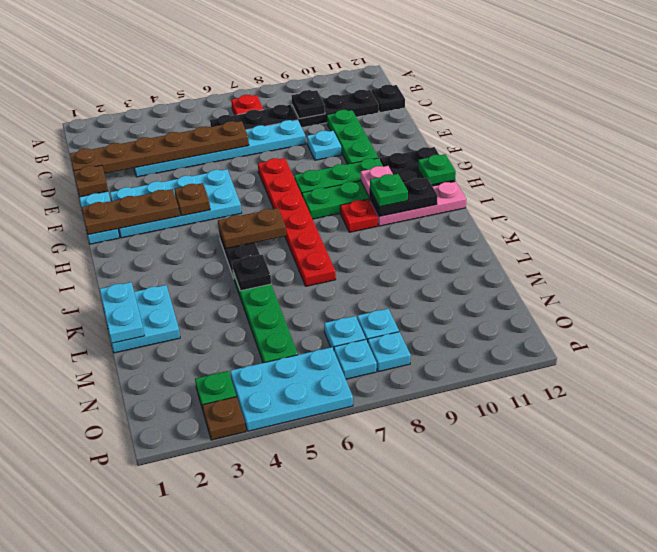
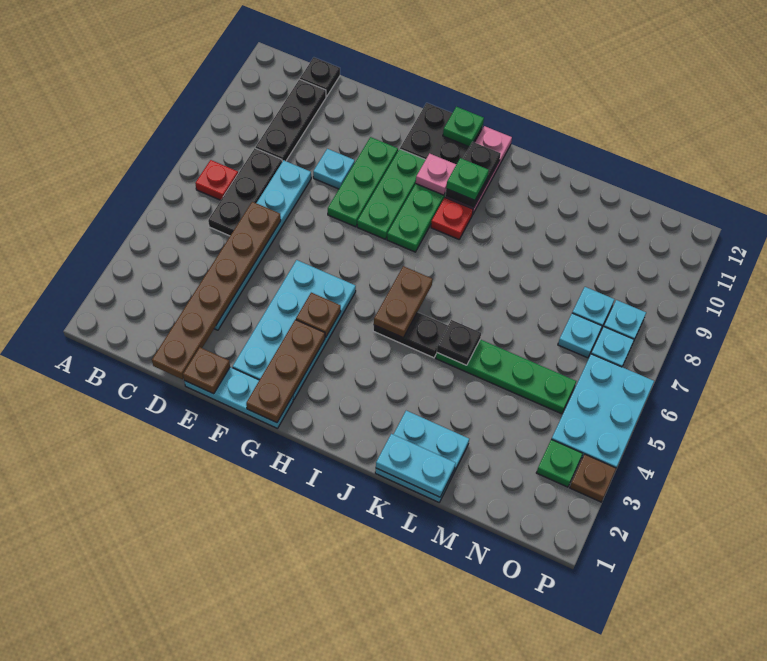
black plate C9 level 2 -> none
green plate D10:F10 level 1 -> green plate F8:F10 level 1
red plate F7:K7 level 1 -> none

